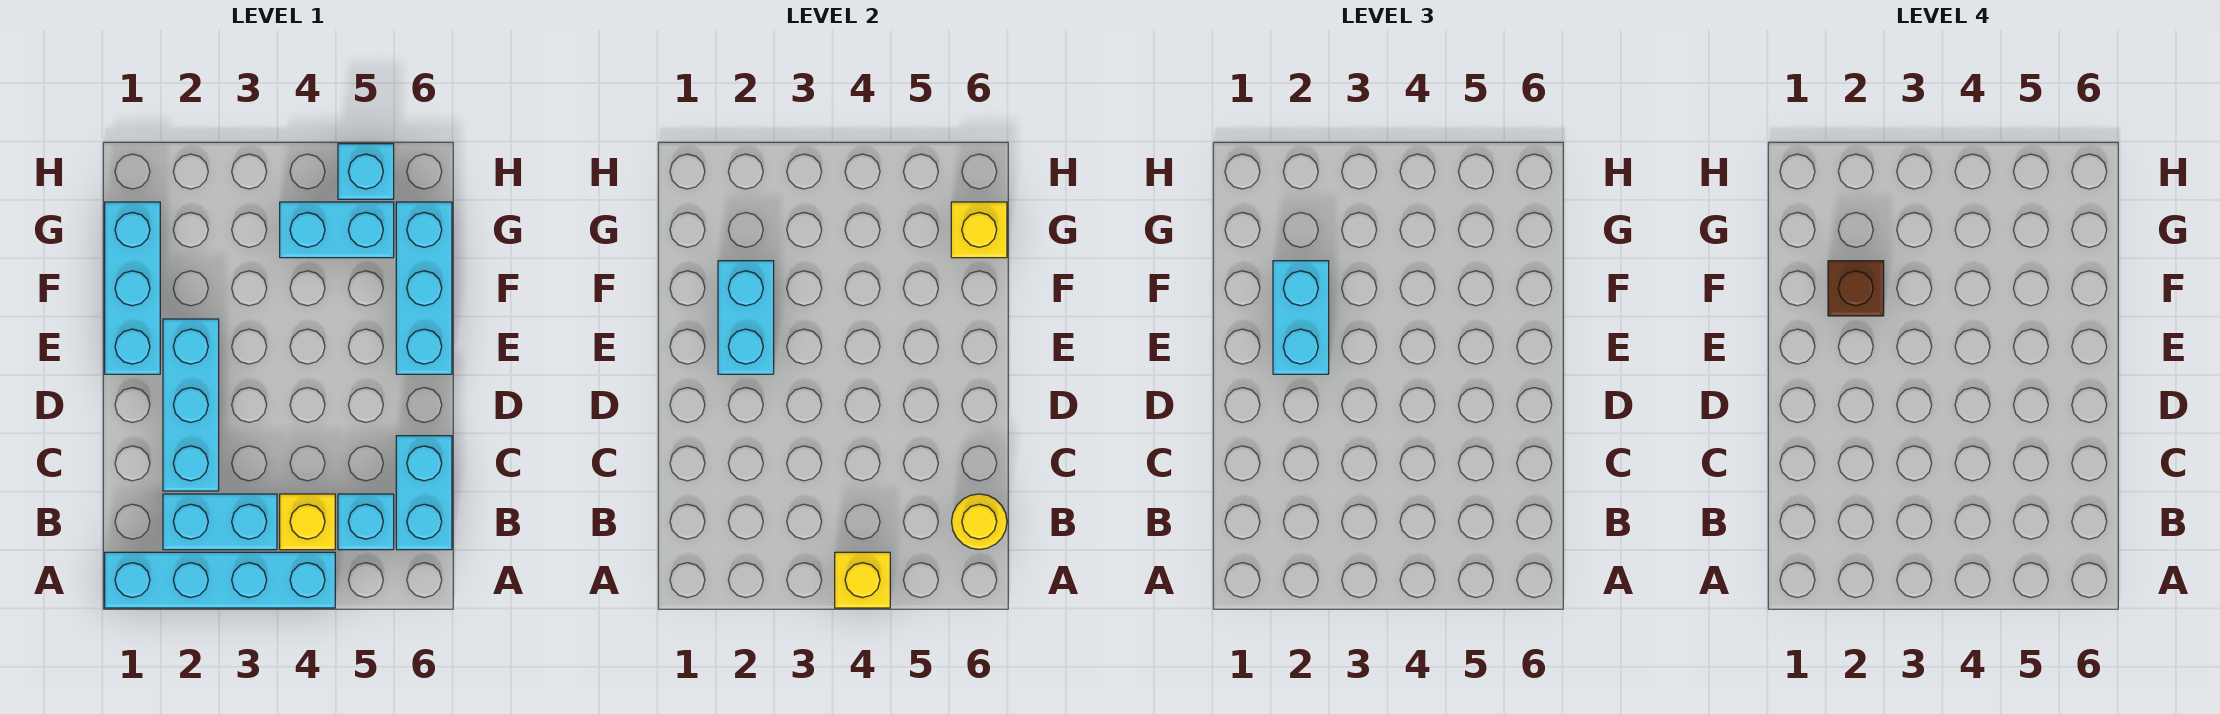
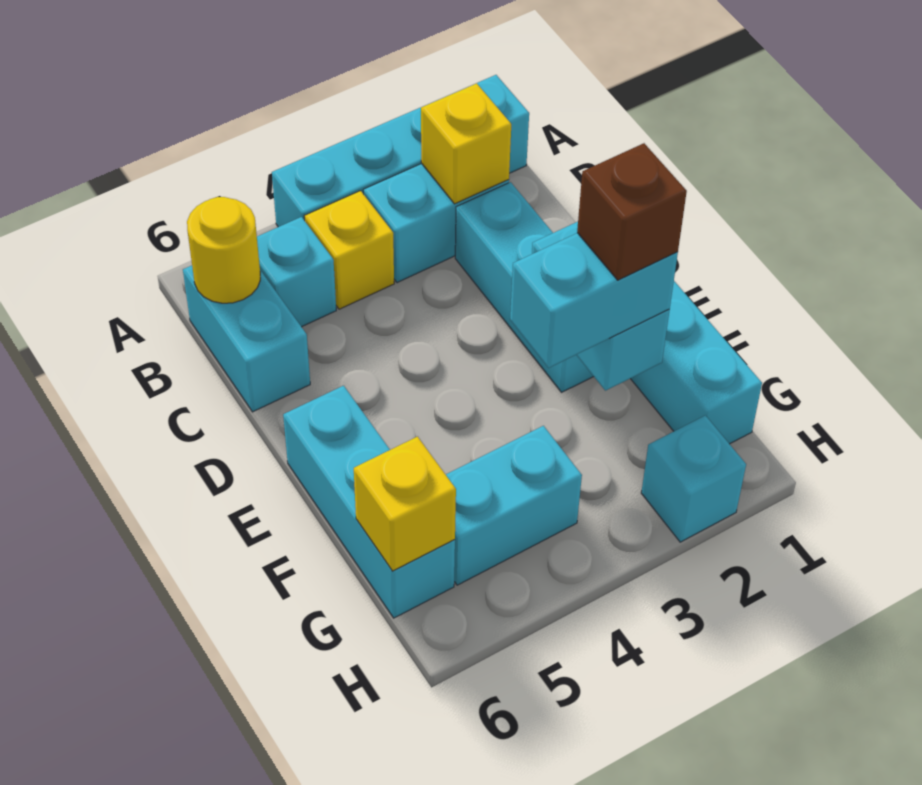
yellow brick A4 level 2 -> yellow brick B2 level 2
cyan brick E2:F2 level 3 -> cyan brick F2:F3 level 3
cyan brick H5 level 1 -> cyan brick H2 level 1

